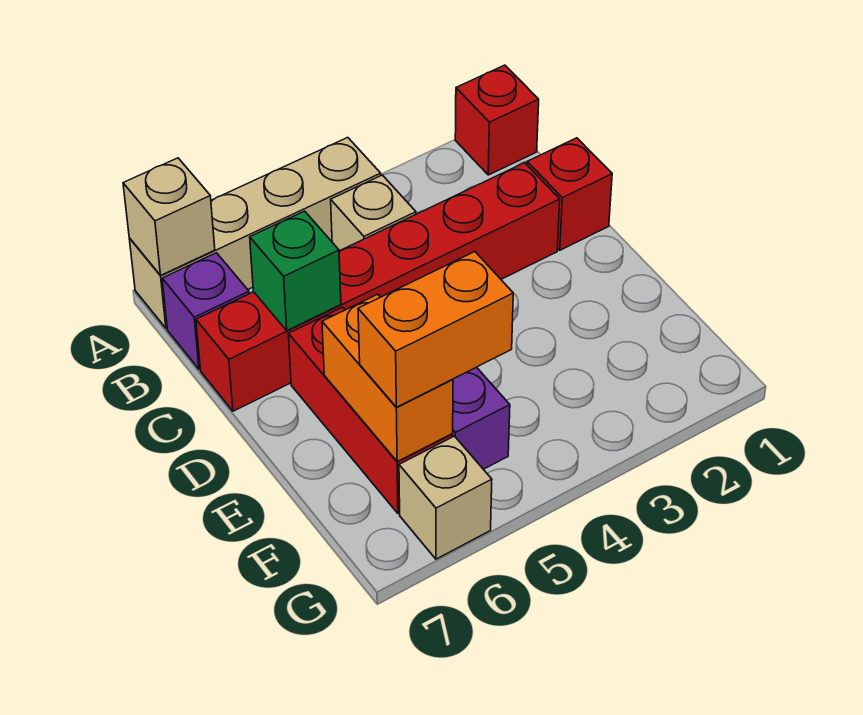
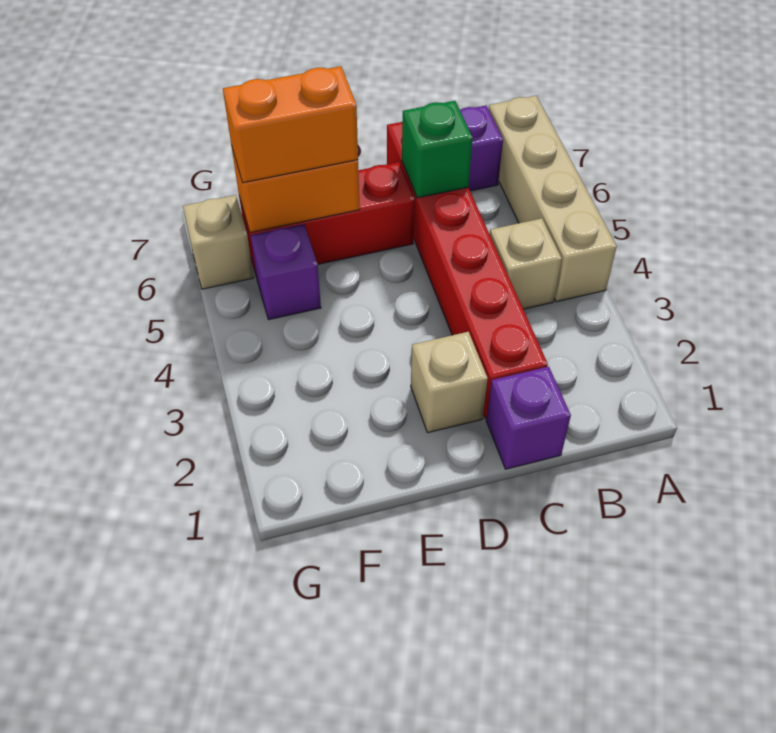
red brick A1 level 1 -> none
tan brick A7 level 2 -> tan brick D2 level 1
red brick C1 level 1 -> purple brick C1 level 1
orange brick F5:F6 level 3 -> orange brick E6:F6 level 3

